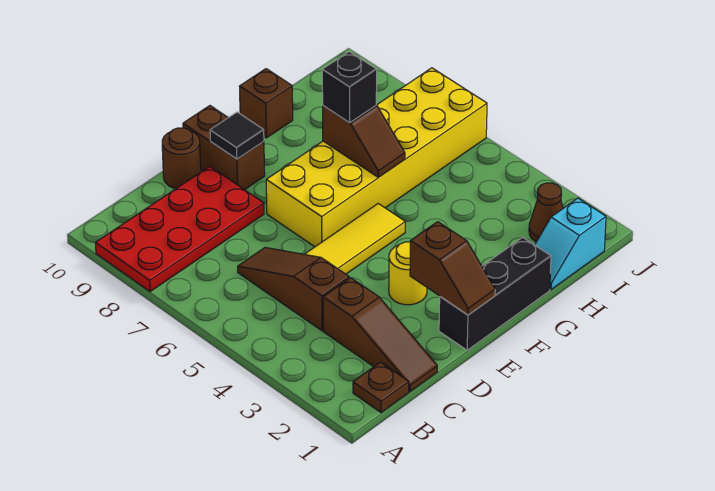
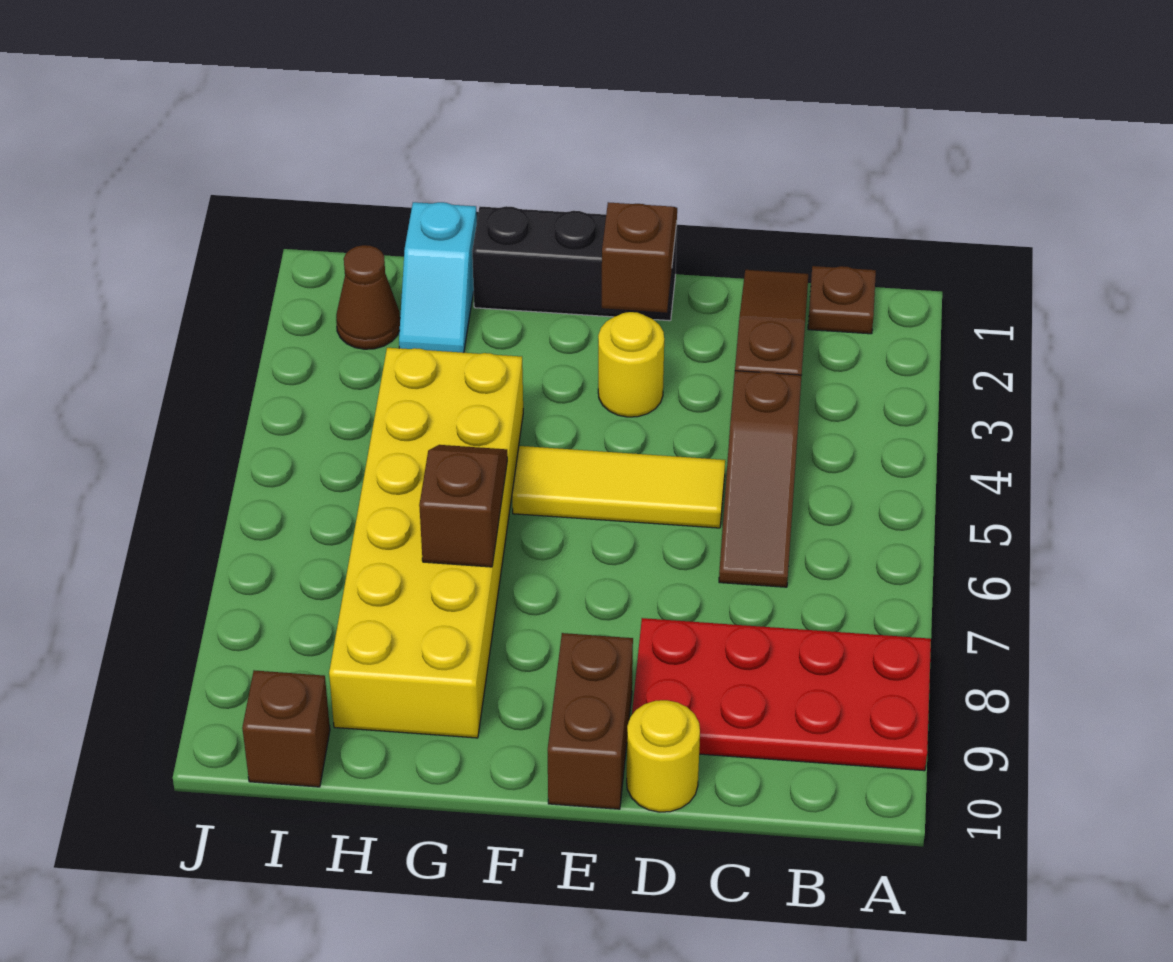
brown round brick D10 level 1 -> yellow round brick D10 level 1
yellow brick E6:J7 level 1 -> yellow brick G4:H9 level 1
black tile E9 level 2 -> none
black brick G7 level 3 -> none
brown brick G10 level 1 -> brown brick I10 level 1
cyan slope H1:I1 level 1 top I -> cyan slope H1:H2 level 1 top 1

